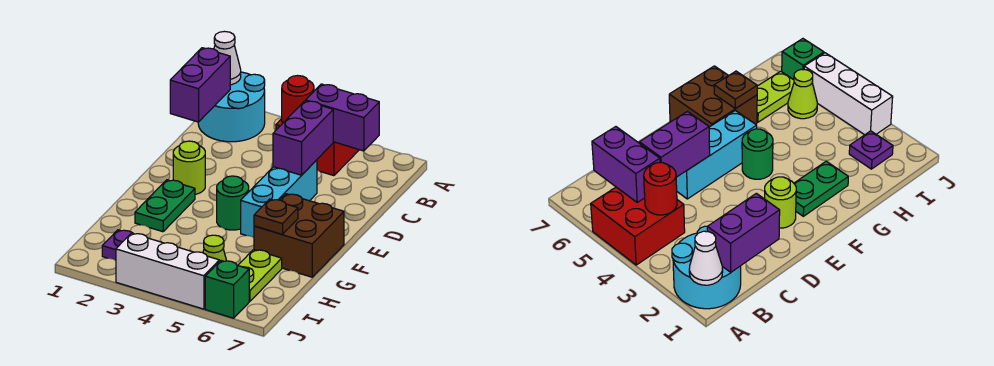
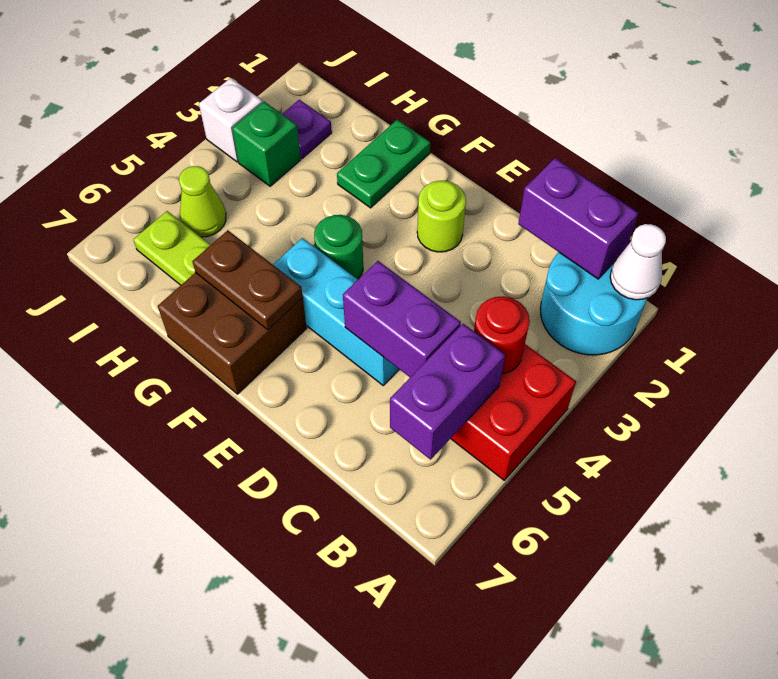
green plate F2:G2 level 1 -> green plate G1:G2 level 1
brown plate G6 level 2 -> brown plate F6:G6 level 2
white brick J3:J5 level 1 -> white brick J3 level 1
green brick J6 level 1 -> green brick I3 level 1

